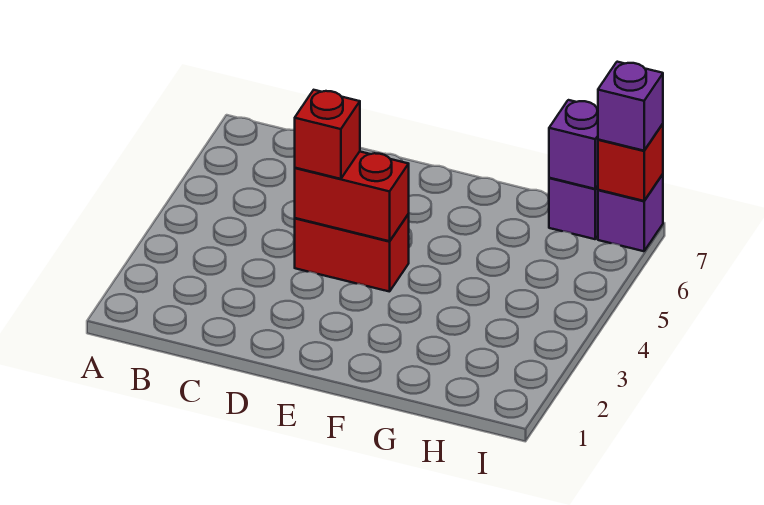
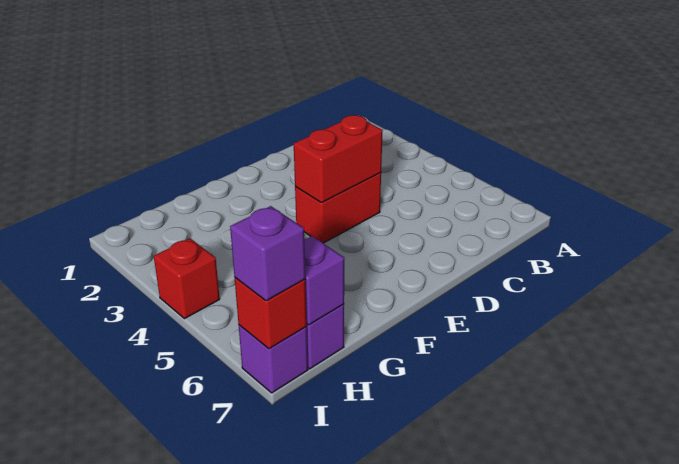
red brick D4 level 3 -> red brick I4 level 1

